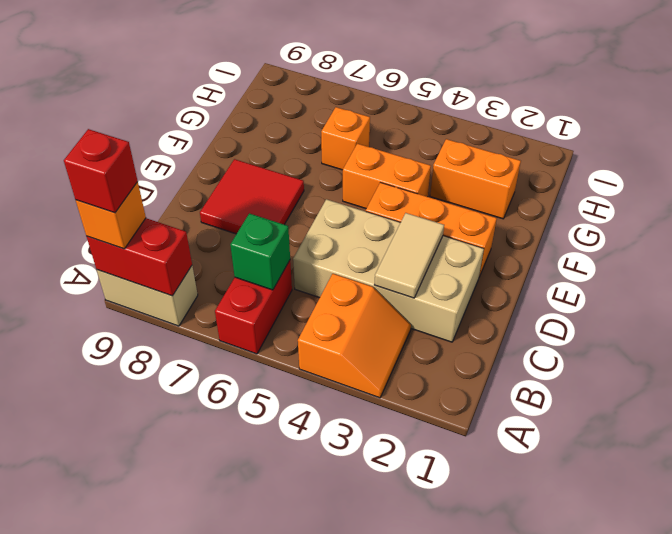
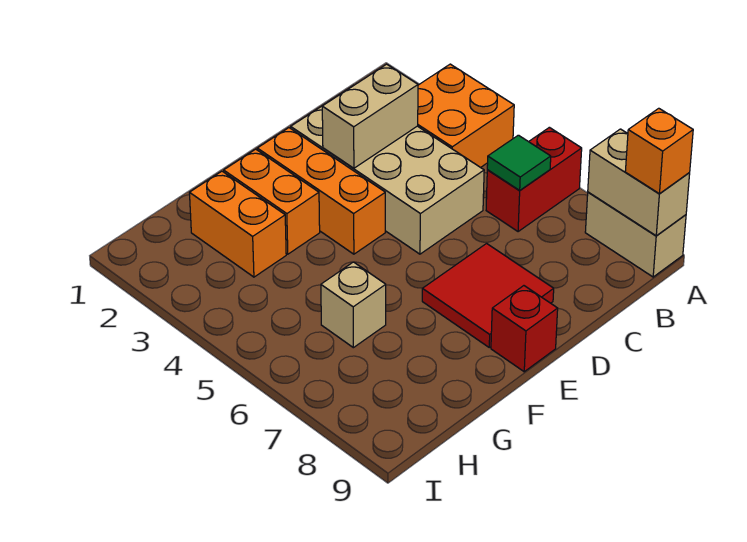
orange slope A3:B4 level 1 top 4 -> orange brick A3:B4 level 1
red brick A8:A9 level 2 -> tan brick A8:A9 level 2
red brick A9 level 4 -> red brick E9 level 1
green brick B6 level 2 -> green tile B6 level 2
tan tile C3:D3 level 2 -> tan brick C3:D3 level 2
orange brick F4:F5 level 1 -> orange brick F2:F3 level 1
orange brick G6 level 1 -> tan brick G6 level 1

